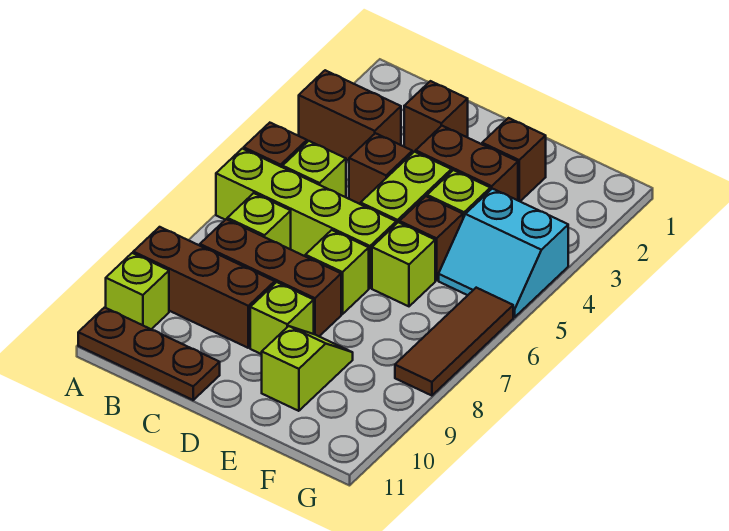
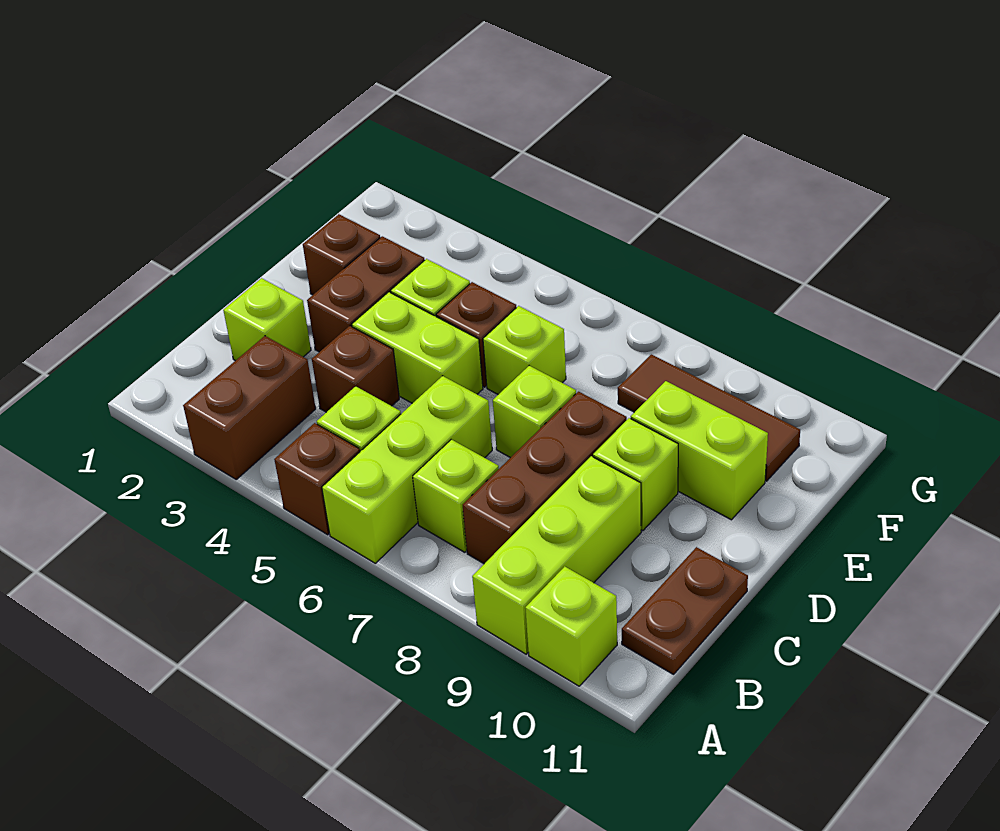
lime brick A6:D6 level 1 -> lime brick A6:C6 level 1
brown brick A9:C9 level 1 -> lime brick A9:C9 level 1
brown plate A11:C11 level 1 -> brown plate B11:C11 level 1
brown brick C2 level 1 -> lime brick C2 level 1
lime slope E9:E10 level 1 top 10 -> lime brick E9:E10 level 1
cyan slope F4:G5 level 1 top 4 -> none
brown tile G6:G8 level 1 -> brown tile F8:F10 level 1

